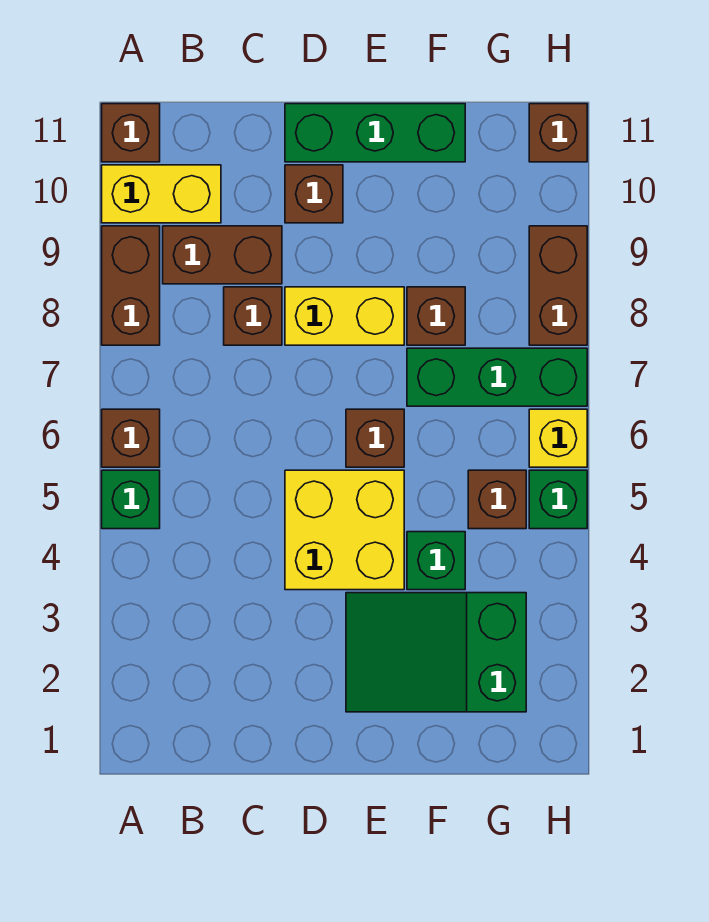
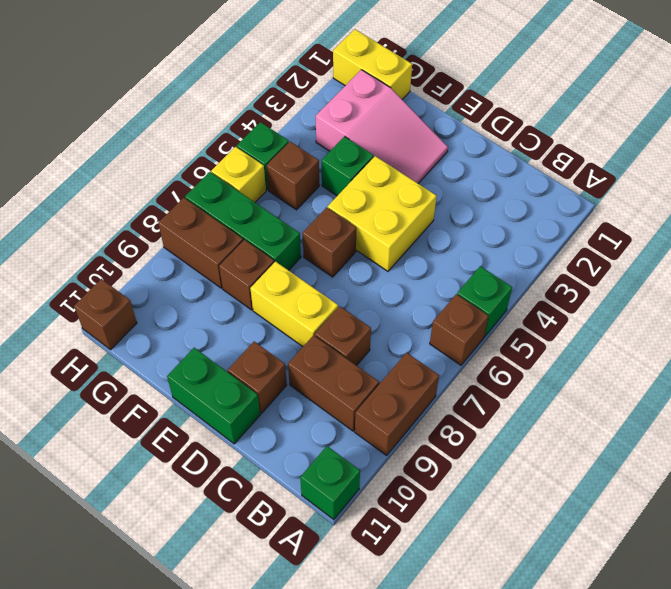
yellow brick A10:B10 level 1 -> yellow brick G1:H1 level 1
brown brick A11 level 1 -> green brick A11 level 1
green brick D11:F11 level 1 -> green brick D11:E11 level 1
green slope E2:G3 level 1 top G -> pink slope E2:G3 level 1 top G
brown brick H8:H9 level 1 -> brown brick G8:H8 level 1

